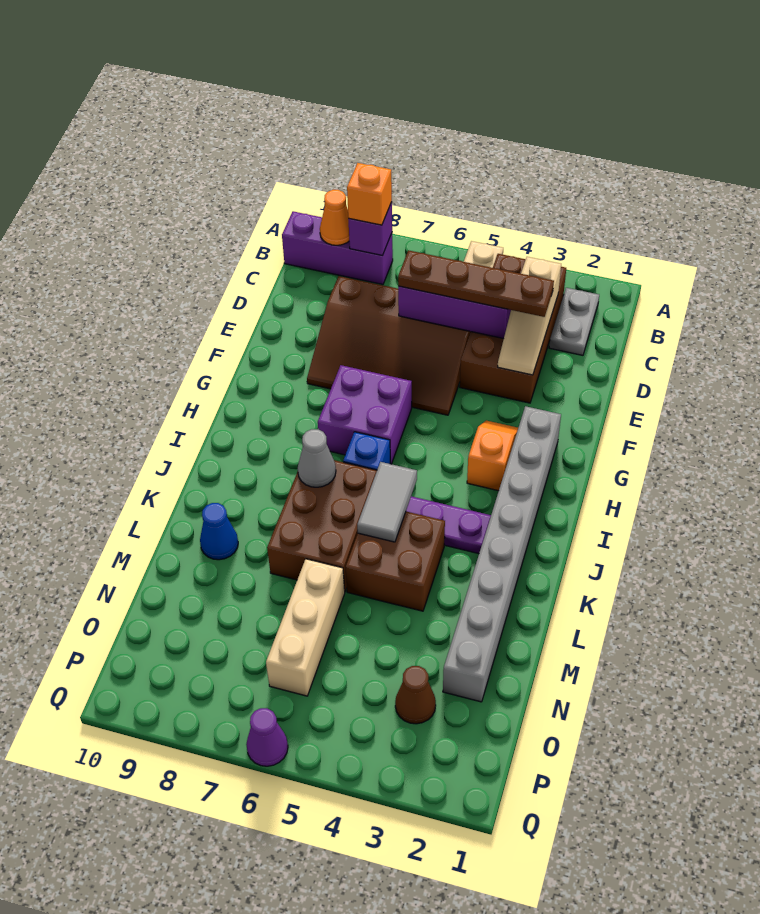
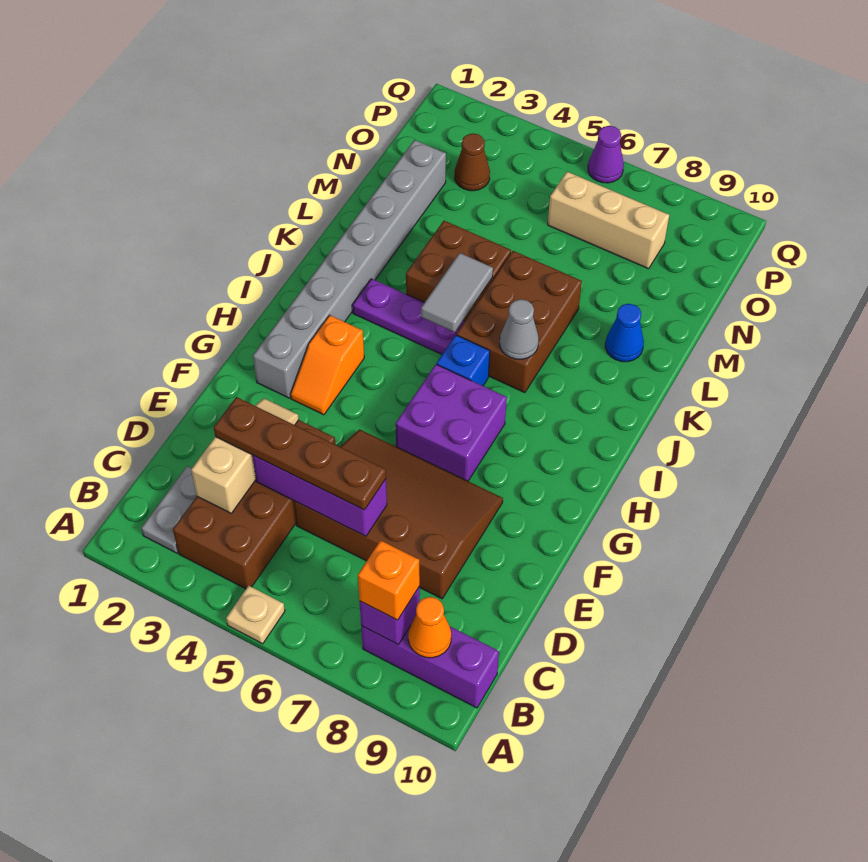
tan brick M6:O6 level 1 -> tan brick O6:O8 level 1

